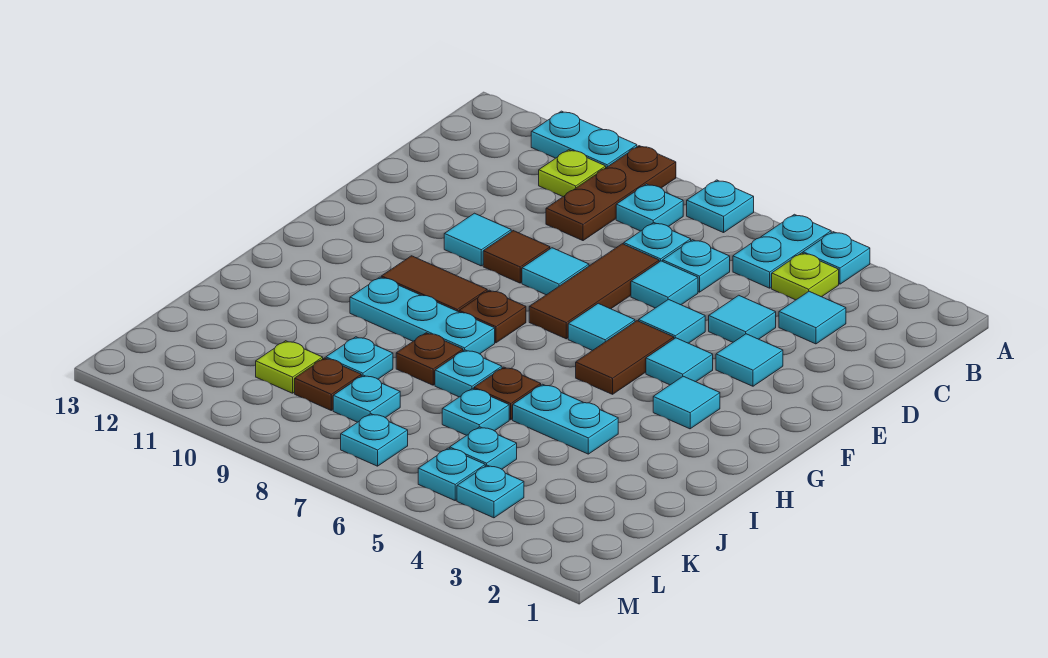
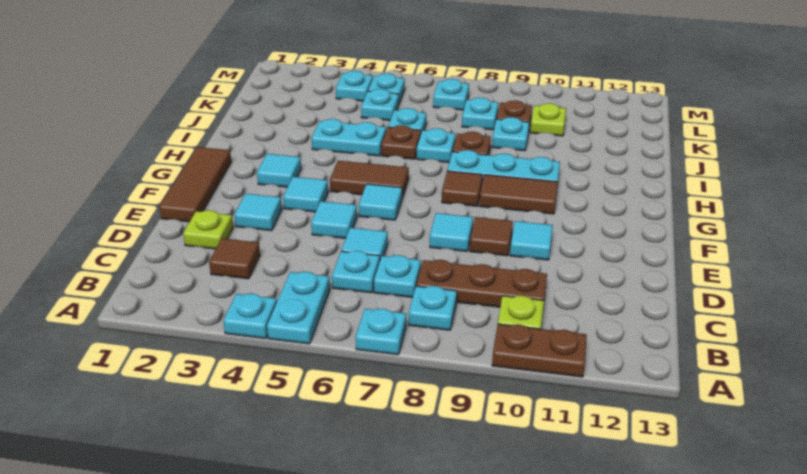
brown plate A9:C9 level 1 -> brown plate C8:C10 level 1
cyan plate A10:A11 level 1 -> brown plate A10:A11 level 1
lime plate B4 level 1 -> lime plate D2 level 1
cyan tile C3 level 1 -> brown tile C3 level 1
cyan tile D4 level 1 -> none
brown tile D7:F7 level 1 -> brown tile E1:G1 level 1
brown tile F5:G5 level 1 -> brown tile G5:G6 level 1
brown plate G8 level 1 -> brown tile G8 level 1

